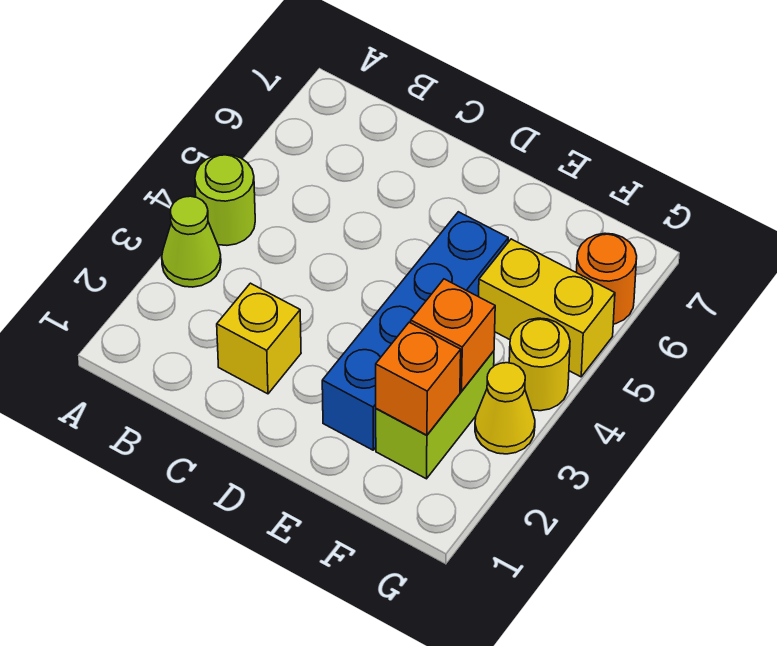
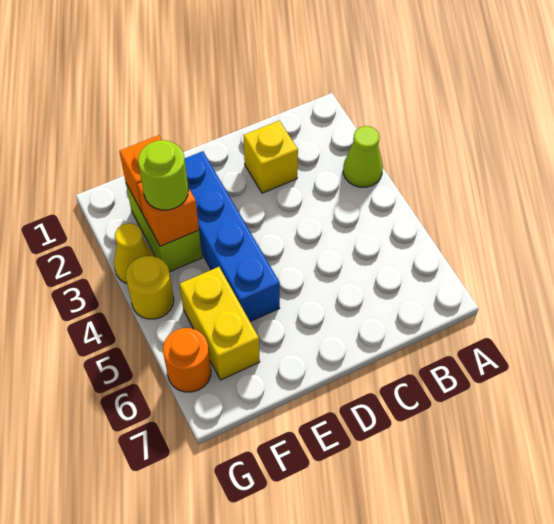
lime round brick A4 level 1 -> lime round brick F3 level 3
yellow brick F5:G5 level 1 -> yellow brick F5:F6 level 1

